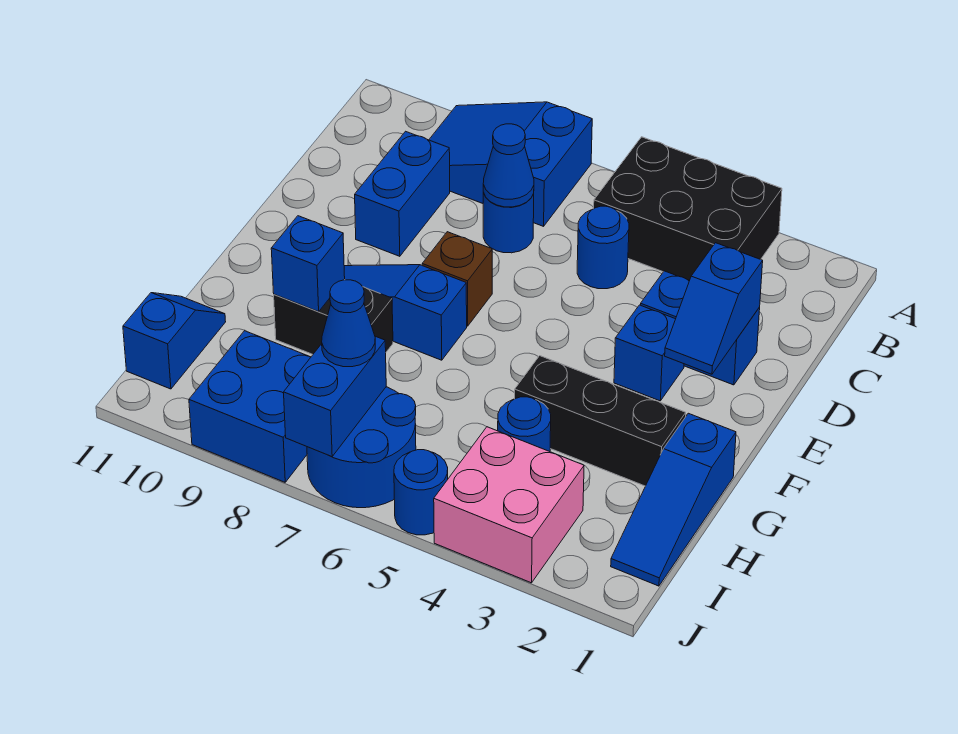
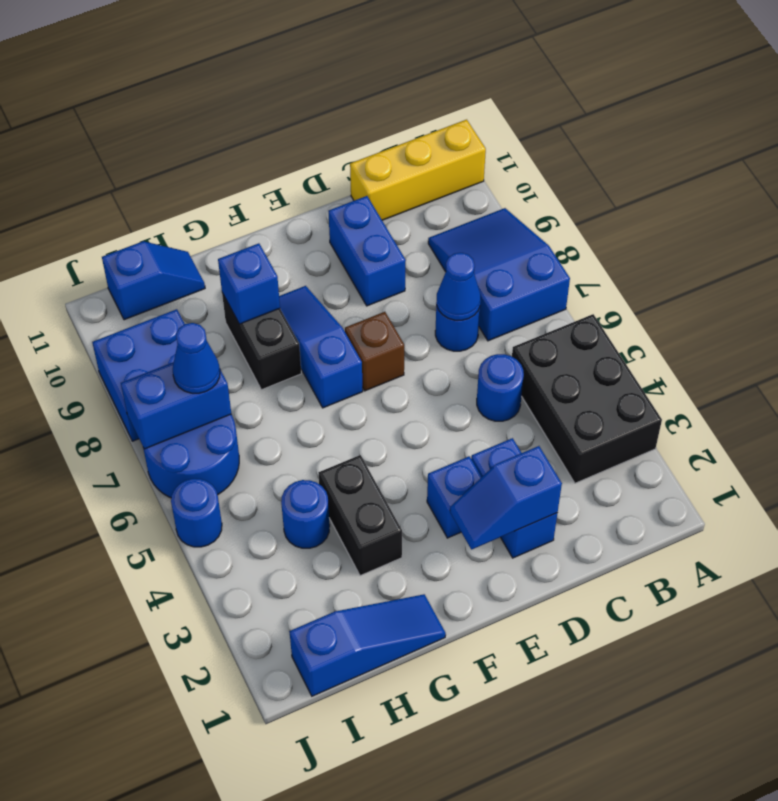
none -> yellow brick A11:C11 level 1
blue brick C9:D9 level 1 -> blue brick D9:D10 level 1
blue slope G1:I1 level 1 top G -> blue slope G1:I1 level 1 top I
black brick G2:G4 level 1 -> black brick G3:G4 level 1
pink brick I3:J4 level 1 -> none

